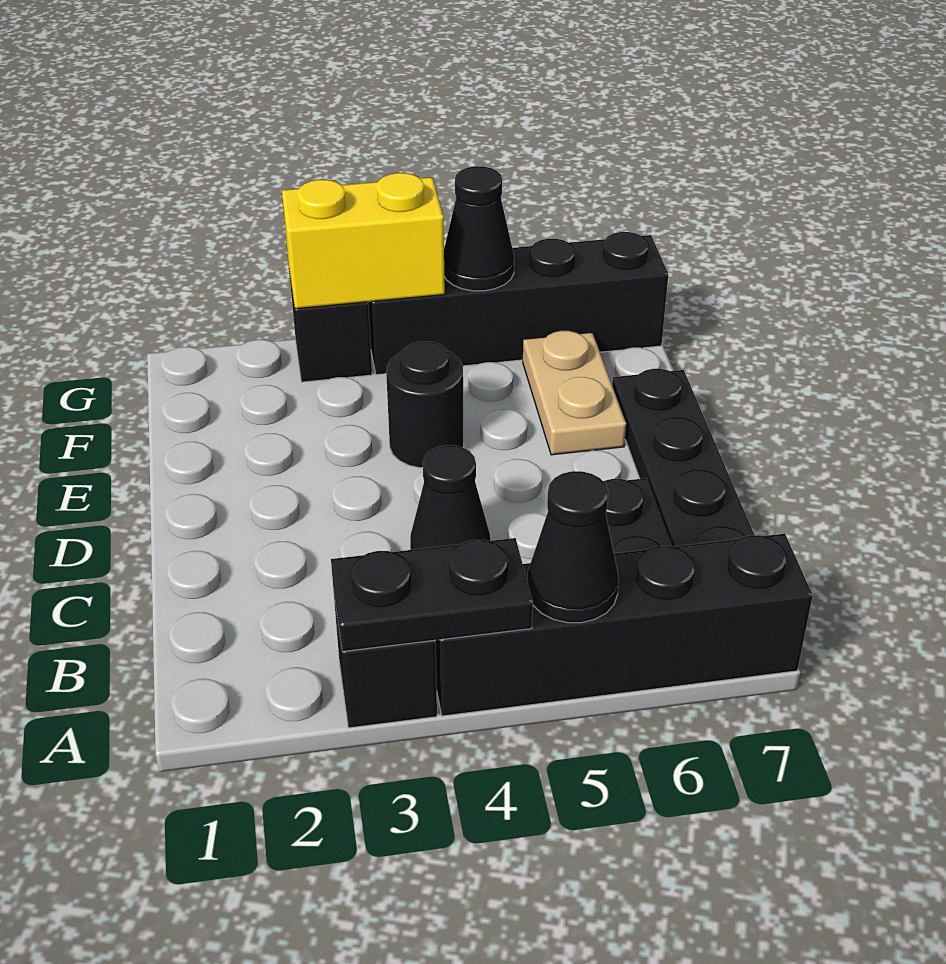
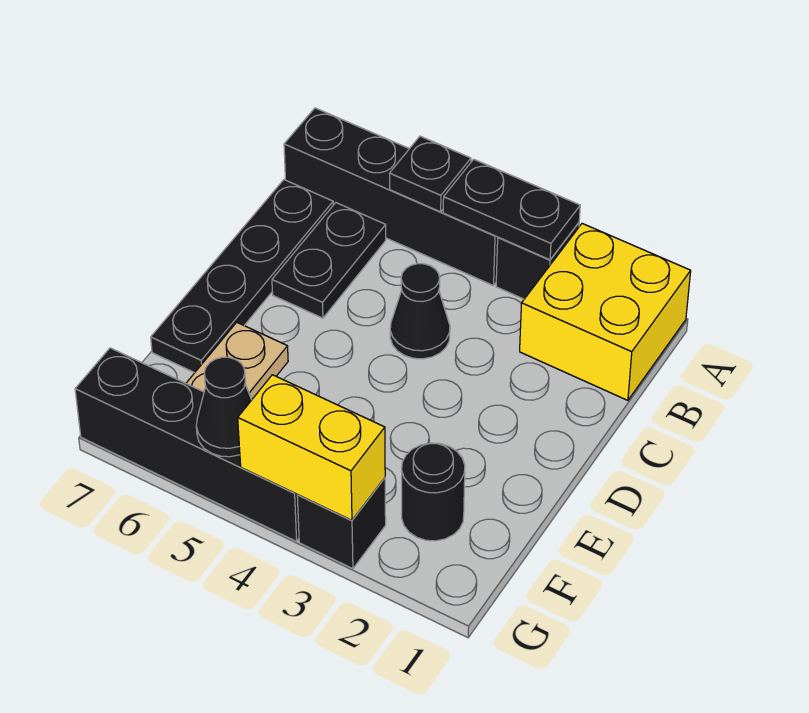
none -> yellow brick A1:B2 level 1
black cone A5 level 2 -> black plate A5 level 2
black round brick E4 level 1 -> black round brick F2 level 1

